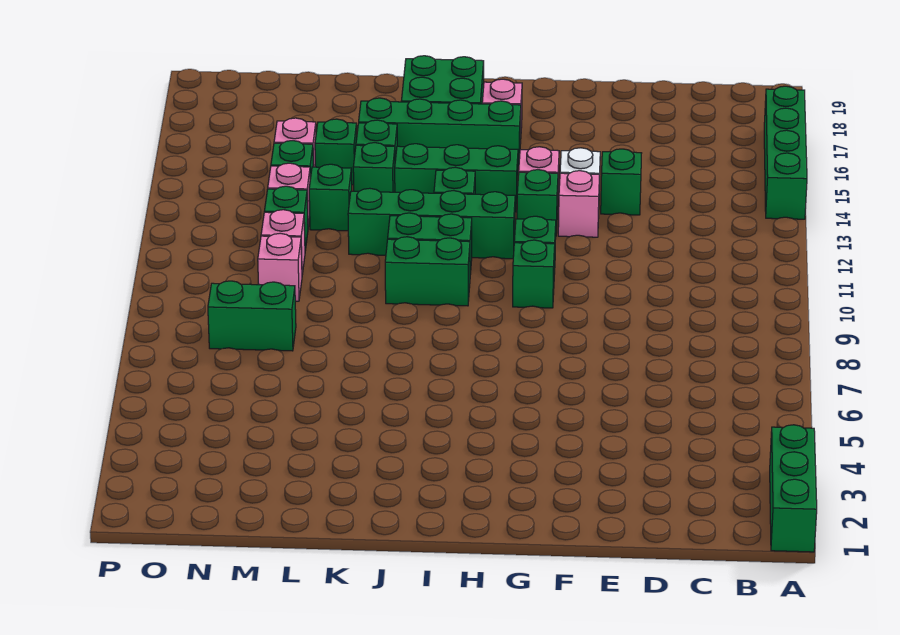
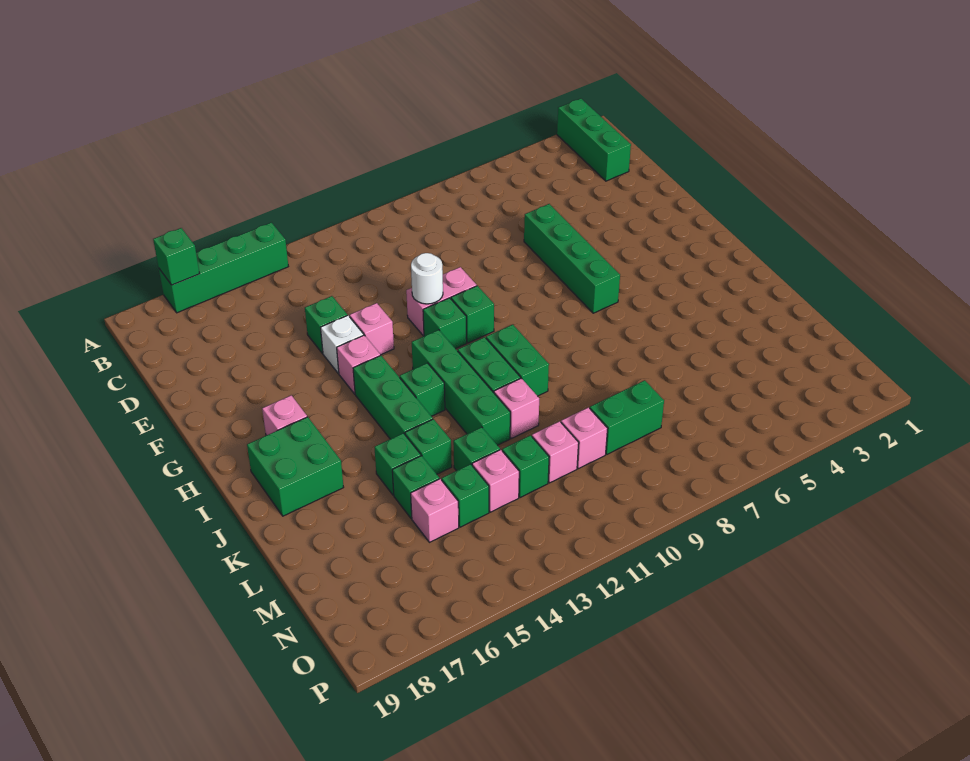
green brick A1:A3 level 1 -> green brick A2:C2 level 1
none -> pink brick F10:F11 level 1
none -> white round brick F11 level 2
green brick G13 level 1 -> green brick A17 level 2
green brick H16:K16 level 1 -> green brick E6:H6 level 1
none -> pink brick K11 level 1
green brick M8:N8 level 1 -> green brick M8:M9 level 1

